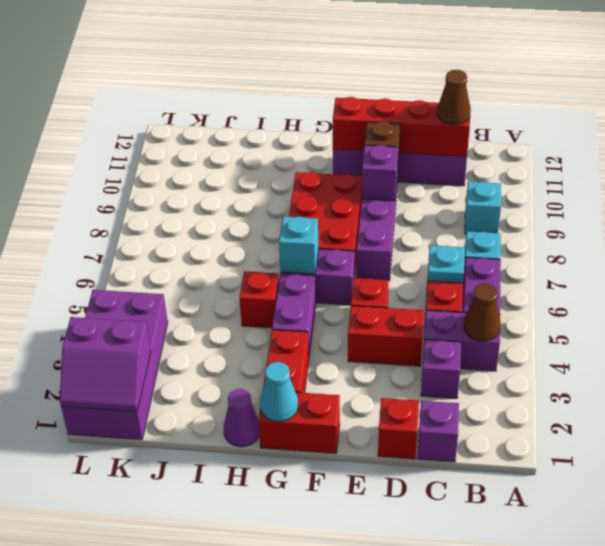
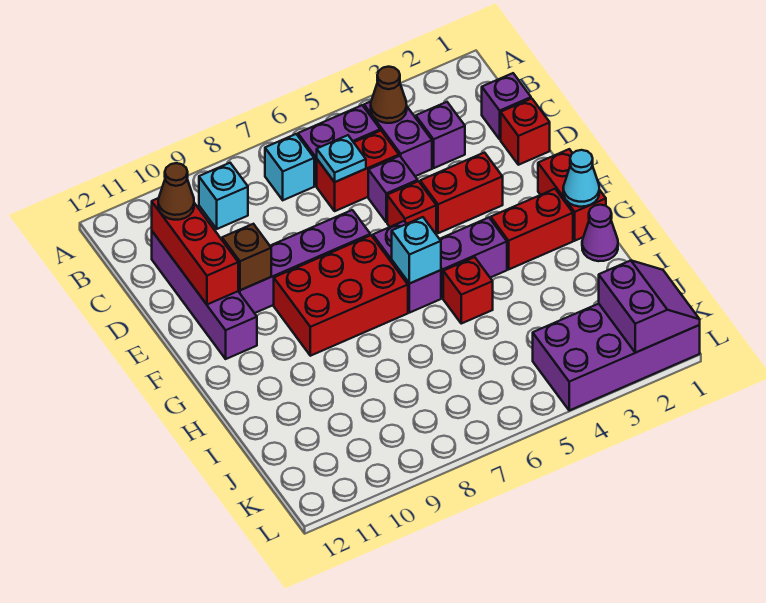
red brick C11:F11 level 2 -> red brick C11:E11 level 2
red brick D4:E4 level 1 -> red brick E3:E4 level 1
purple brick E9 level 2 -> purple brick D5 level 1

